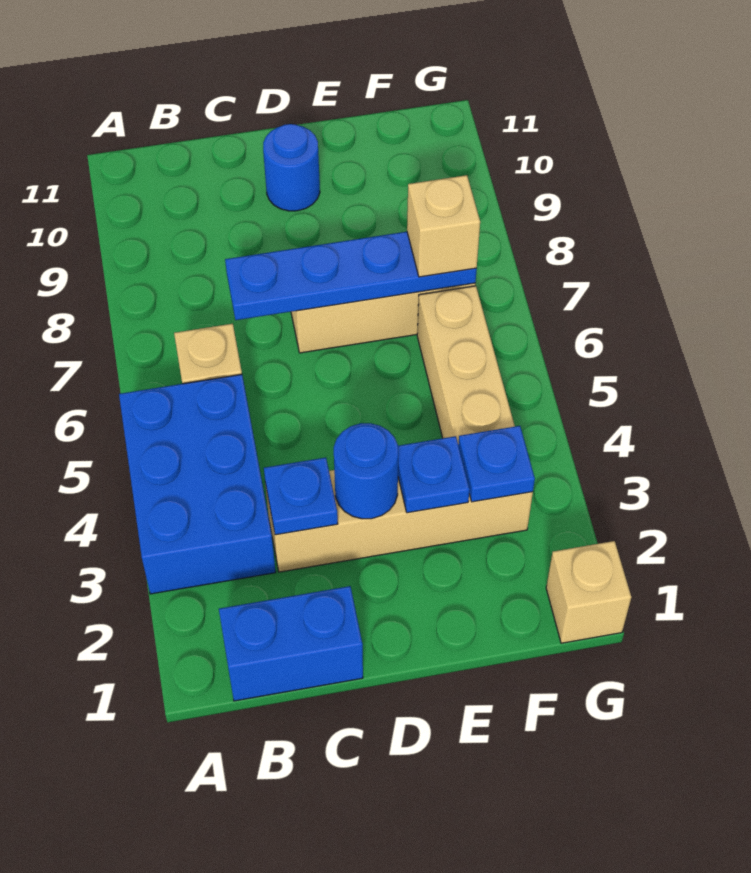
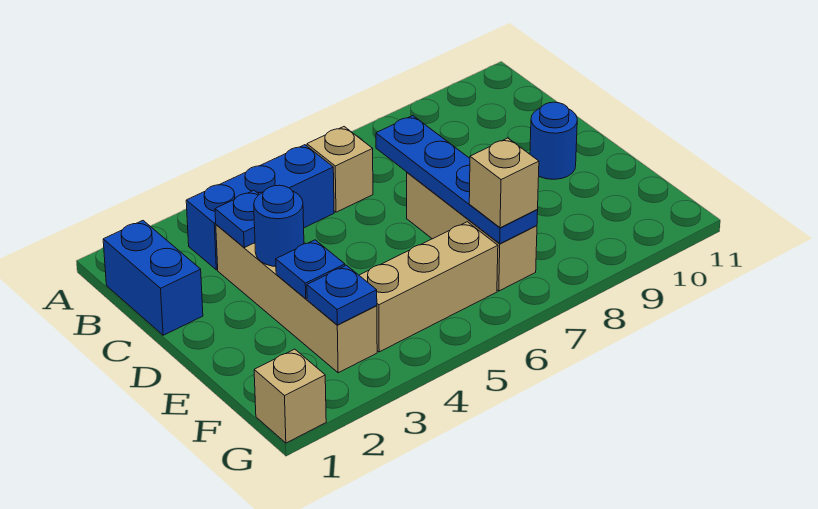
blue brick A3:B5 level 1 -> blue brick B3:B5 level 1

